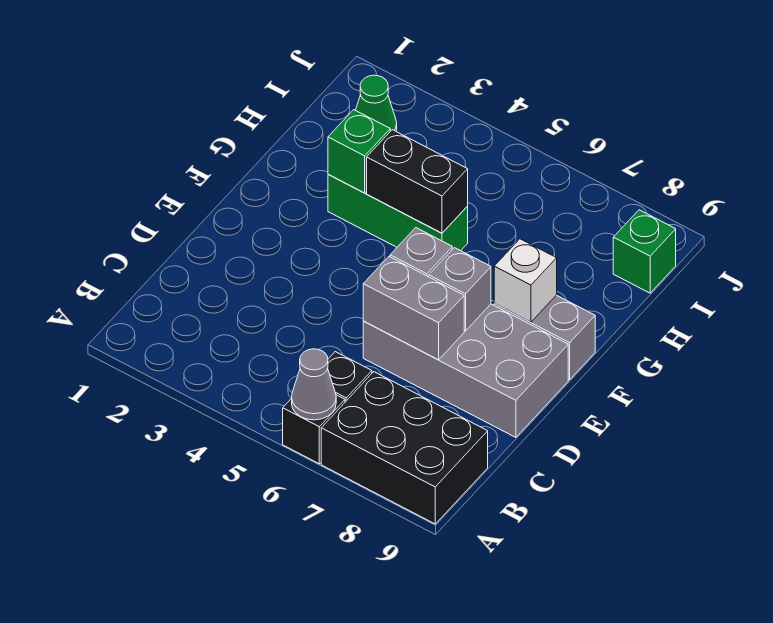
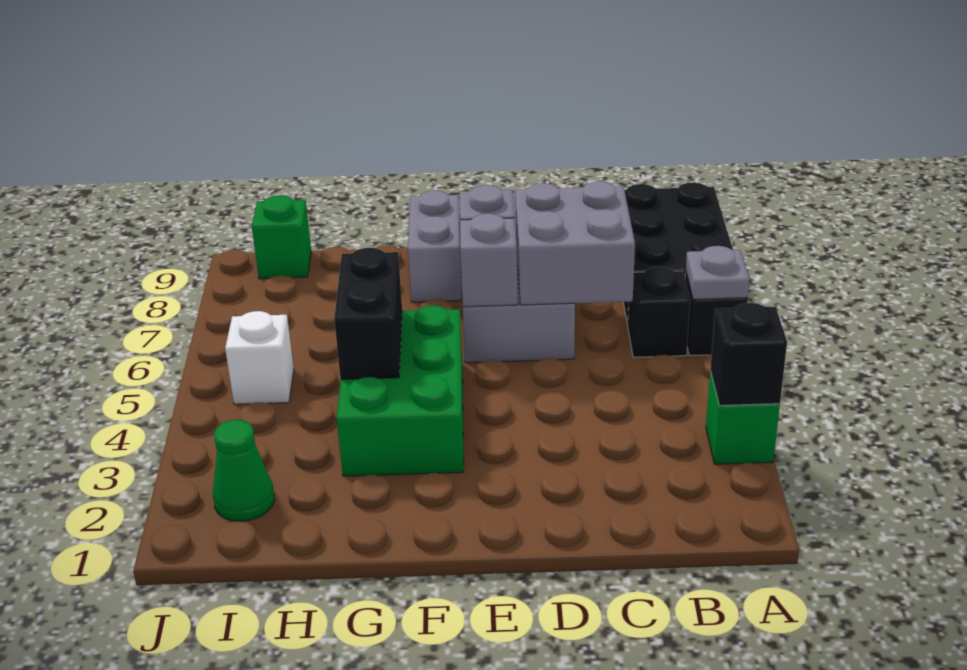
none -> black brick A3 level 2
grey cone A6 level 2 -> grey plate A6 level 2
grey brick D6:D7 level 2 -> grey brick C6:D7 level 2
white brick F8 level 2 -> white brick I5 level 1
green brick G3:G5 level 1 -> green brick F3:G5 level 1
green brick G3 level 2 -> green brick A3 level 1

